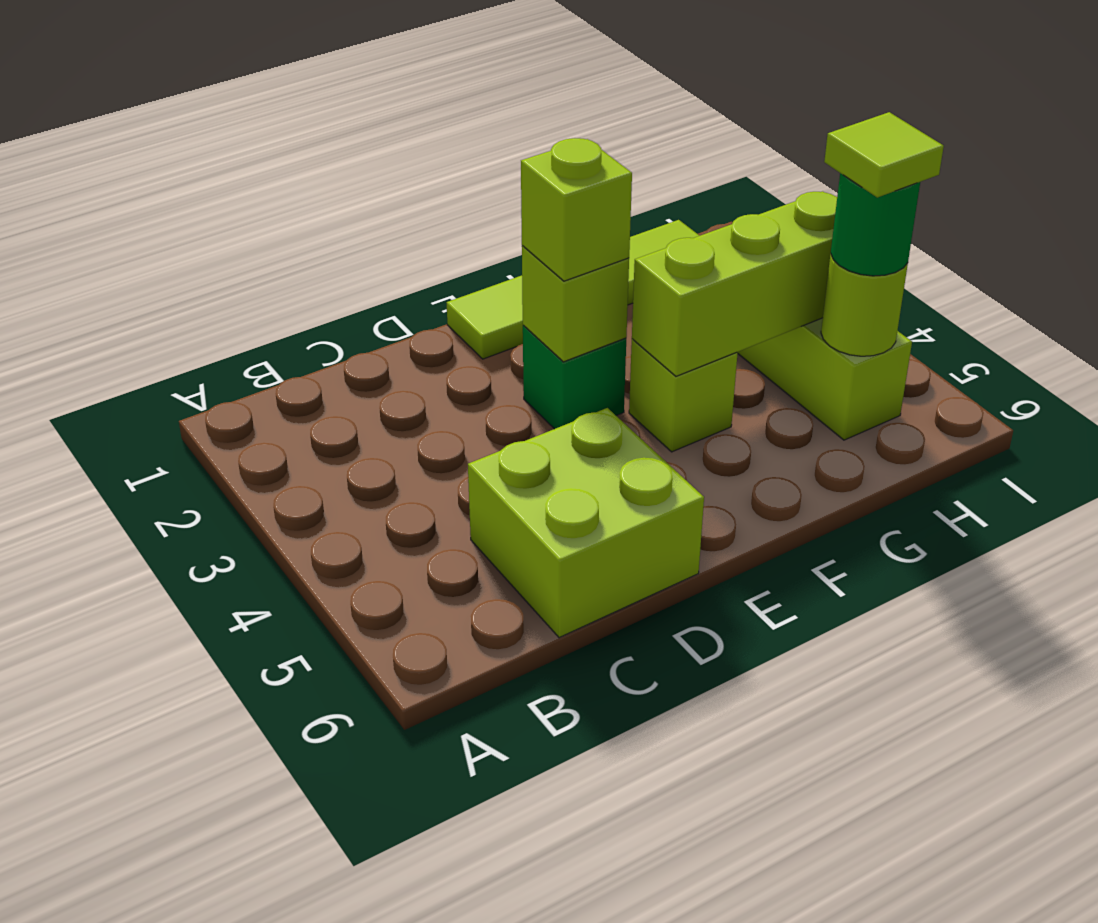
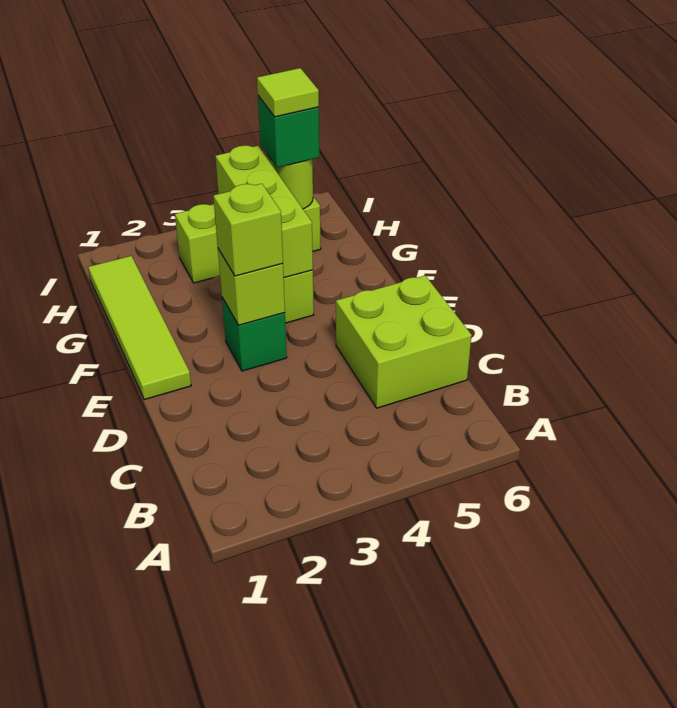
green round brick H5 level 3 -> green brick H5 level 3

